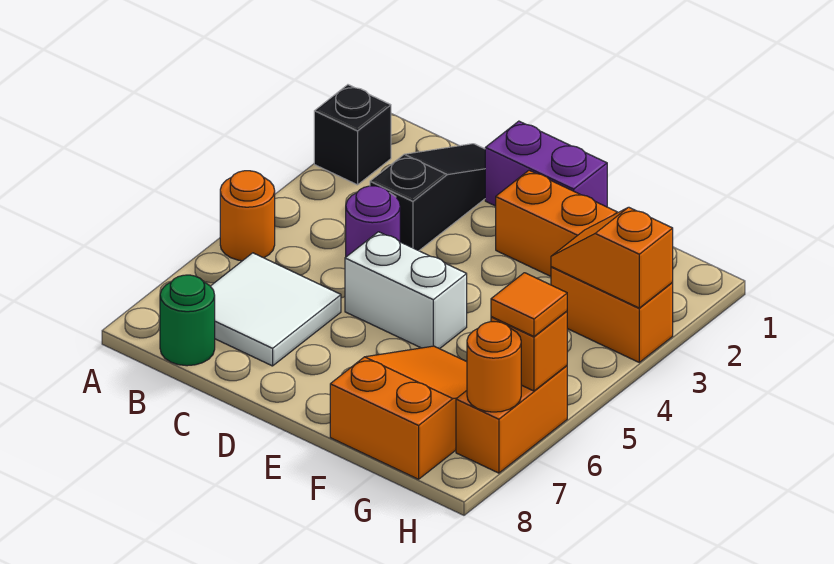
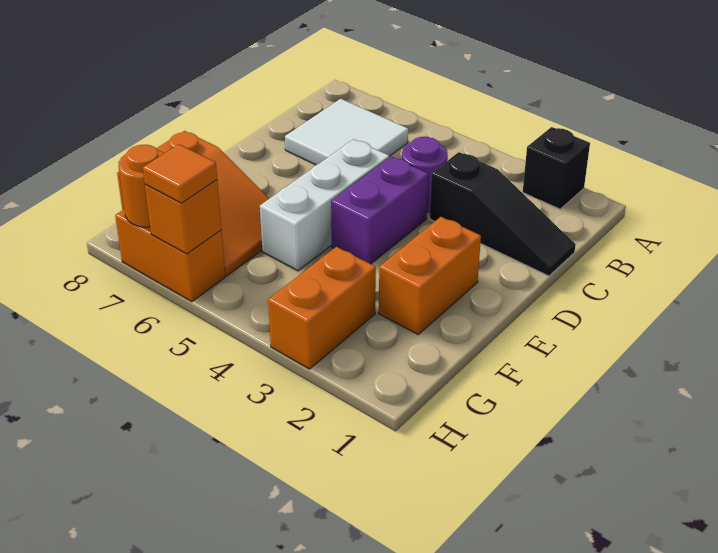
orange round brick A5 level 1 -> none
green round brick B8 level 1 -> none
purple brick D1:E1 level 1 -> purple brick D4:E4 level 1
white brick D5:E5 level 1 -> white brick D5:F5 level 1
orange slope G3:H3 level 2 top H -> none

